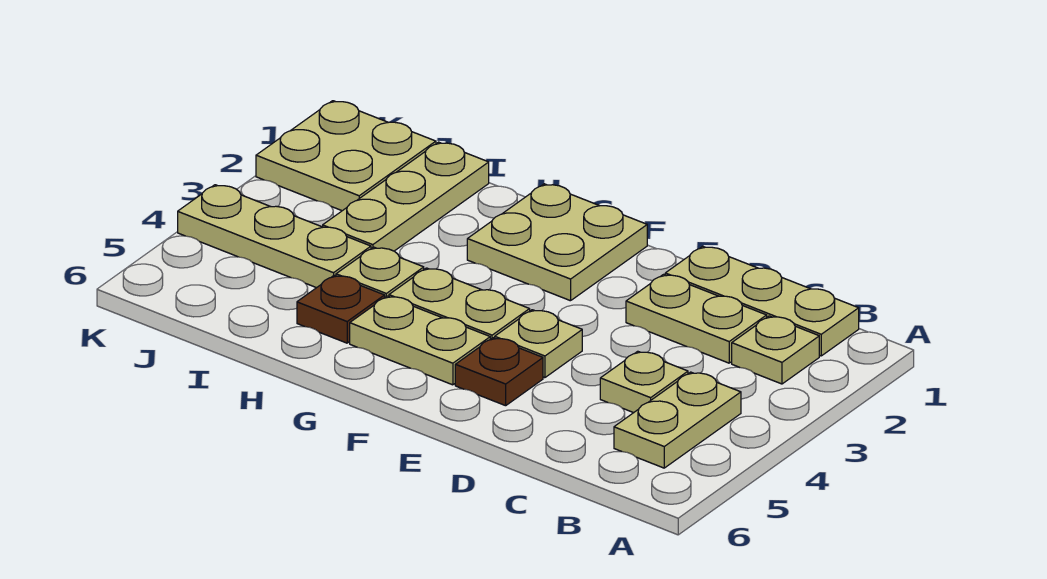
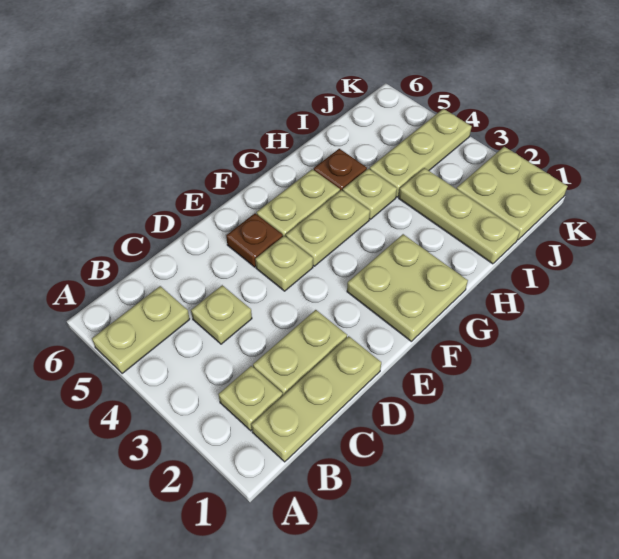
tan plate B4:B5 level 1 -> tan plate A5:B5 level 1

